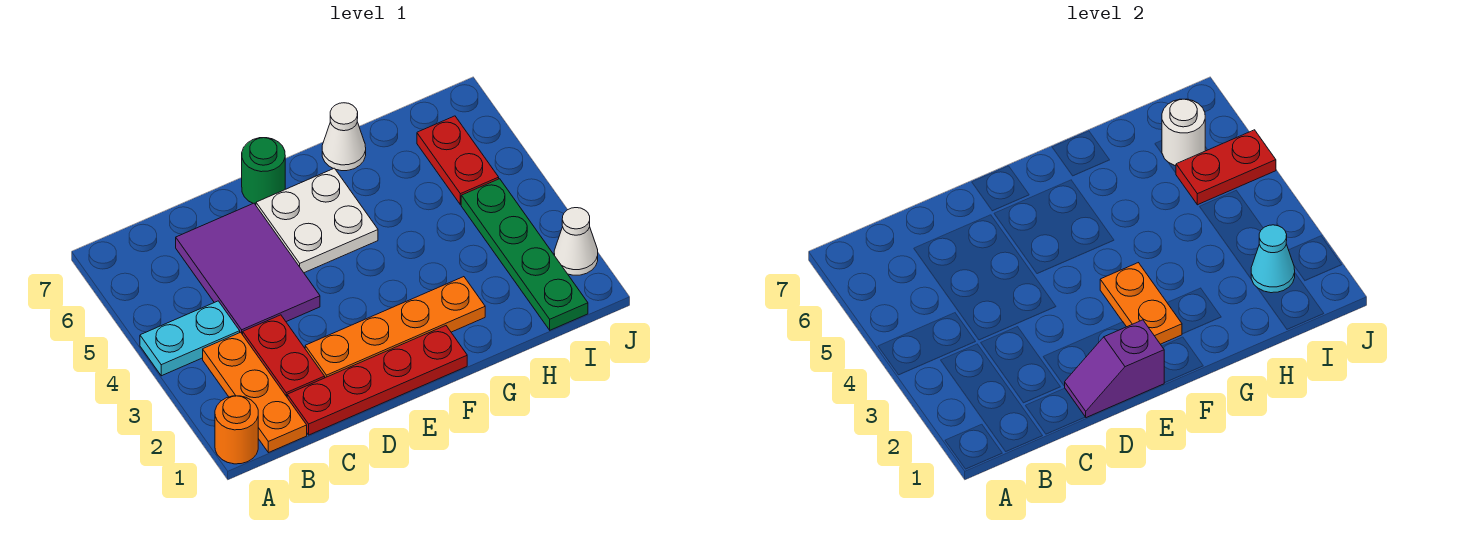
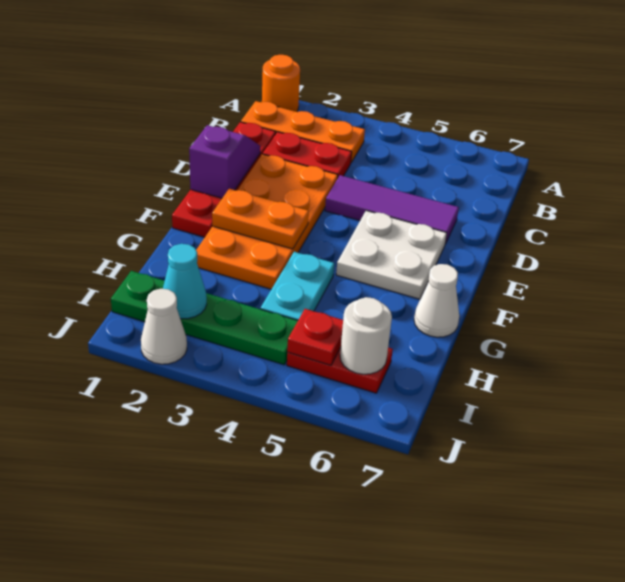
cyan plate A4:B4 level 1 -> cyan plate G4:H4 level 1
purple tile C4:D6 level 1 -> purple tile D4:D6 level 1
orange plate D2:G2 level 1 -> orange plate D2:G3 level 1
green round brick E7 level 1 -> none
red plate I5:J5 level 2 -> red plate I5 level 2

